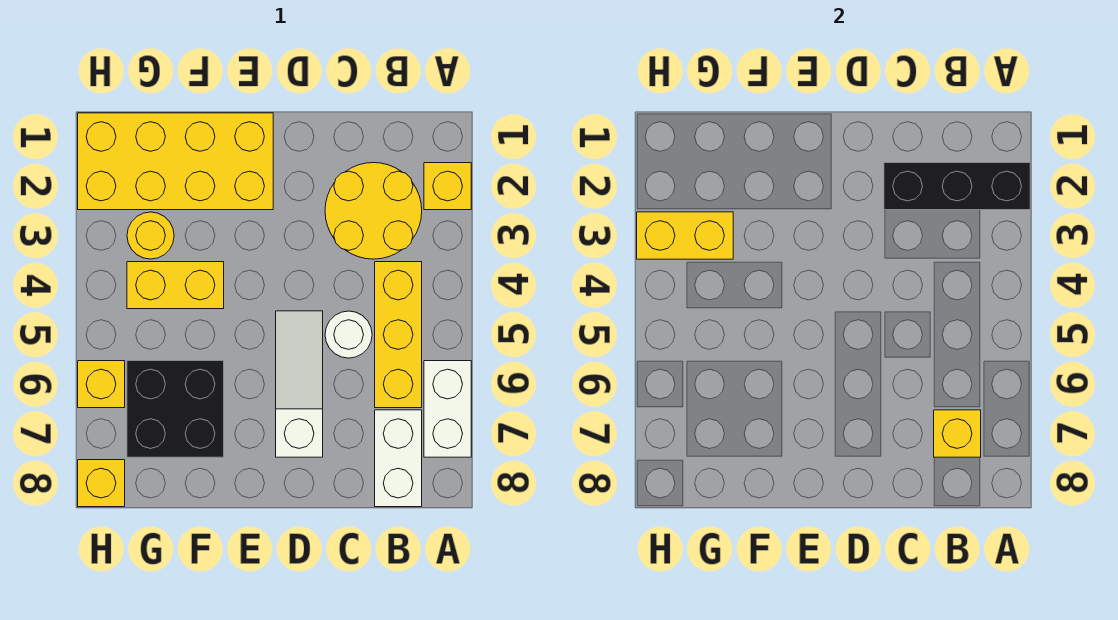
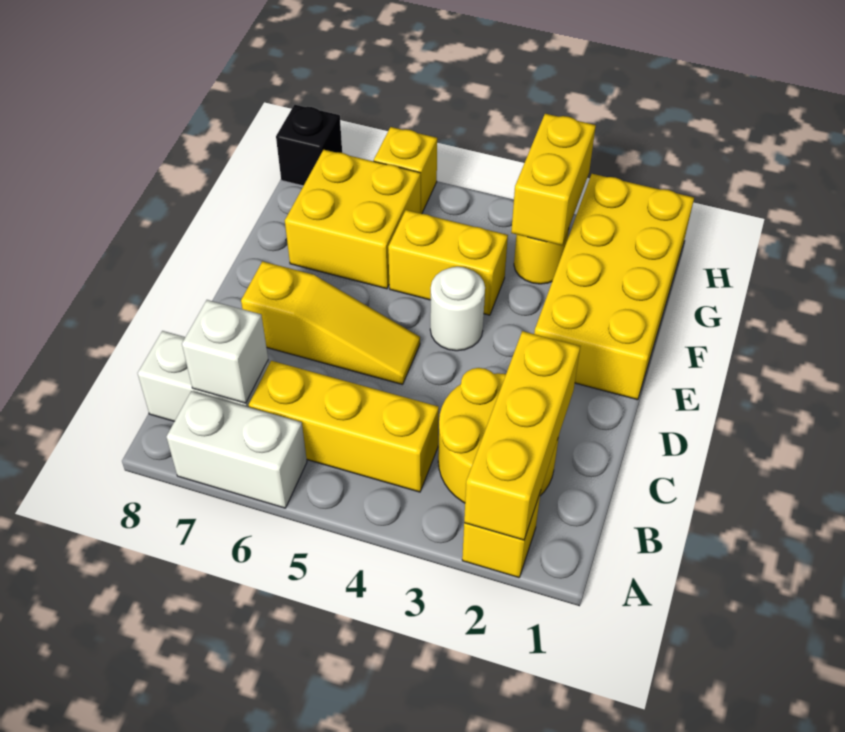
black brick A2:C2 level 2 -> yellow brick A2:C2 level 2
yellow brick B7 level 2 -> white brick B7 level 2
white round brick C5 level 1 -> white round brick E4 level 1
white slope D5:D7 level 1 top 7 -> yellow slope D5:D7 level 1 top 7
yellow brick F4:G4 level 1 -> yellow brick F4:F5 level 1
black brick F6:G7 level 1 -> yellow brick F6:G7 level 1
yellow brick H8 level 1 -> black brick H8 level 1

